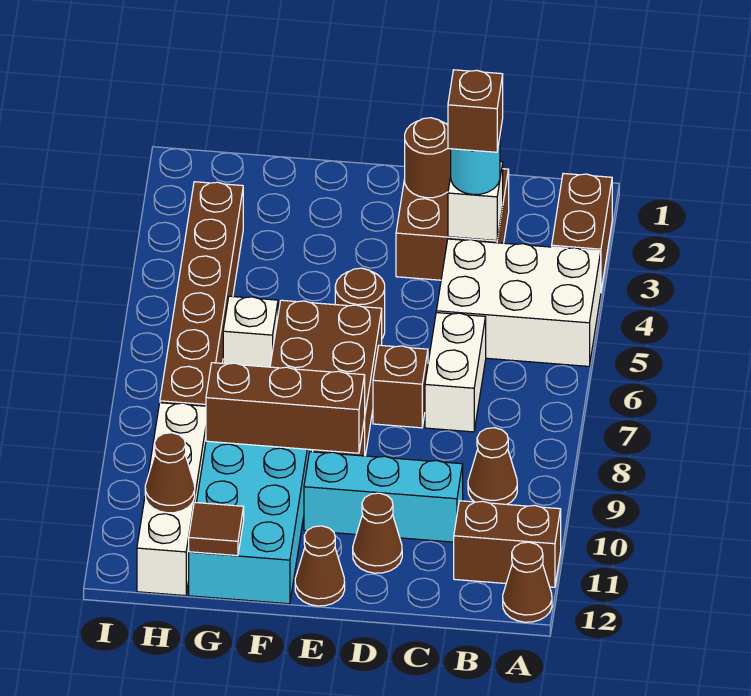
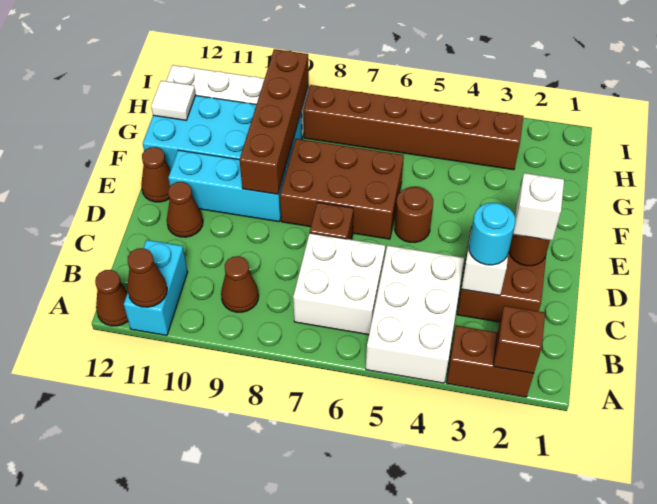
brown brick A11:B11 level 1 -> cyan brick A11:B11 level 1
brown brick C3 level 4 -> brown brick A2 level 2
white brick C6:C7 level 1 -> white brick B6:C7 level 1
cyan brick C10:E10 level 1 -> cyan brick E9:E11 level 1
brown brick E9:G9 level 2 -> brown brick E9:H9 level 2
white brick G6 level 1 -> white brick D2 level 3
brown tile G12 level 2 -> white tile G12 level 2
brown cone H11 level 2 -> brown cone A11 level 2

